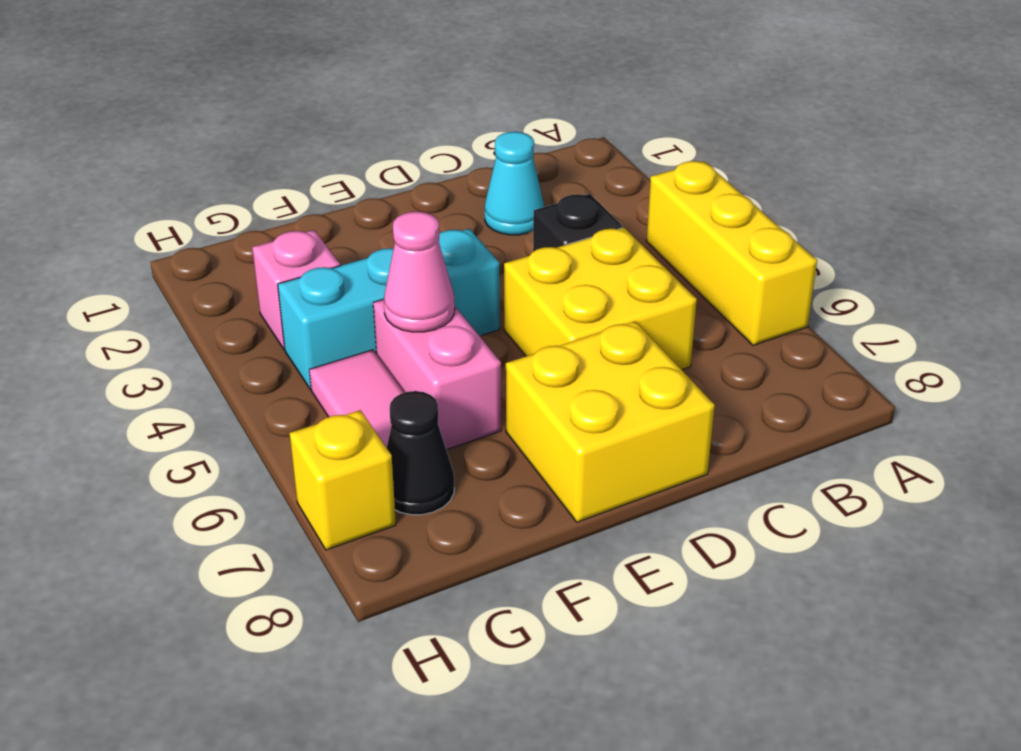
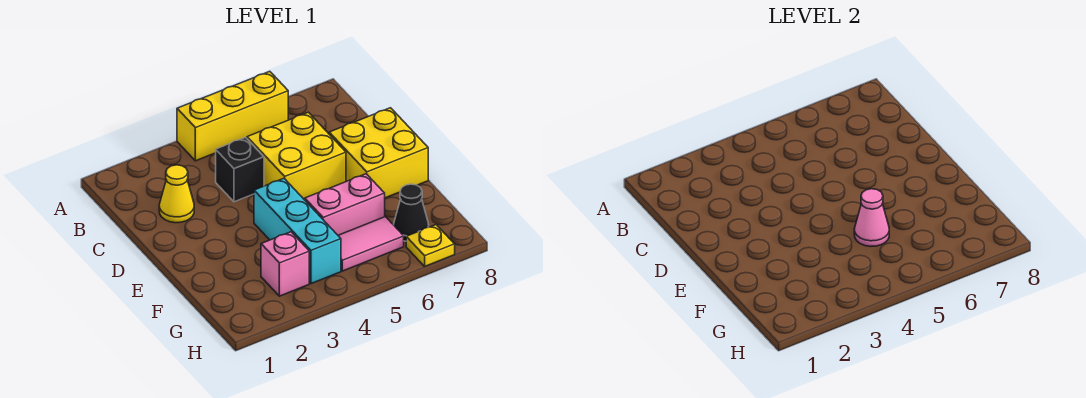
cyan cone C2 level 1 -> yellow cone C2 level 1
yellow brick H7 level 1 -> yellow plate H7 level 1

